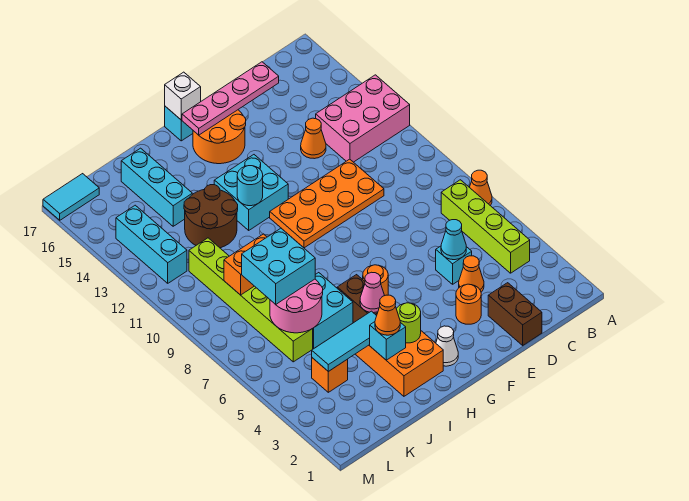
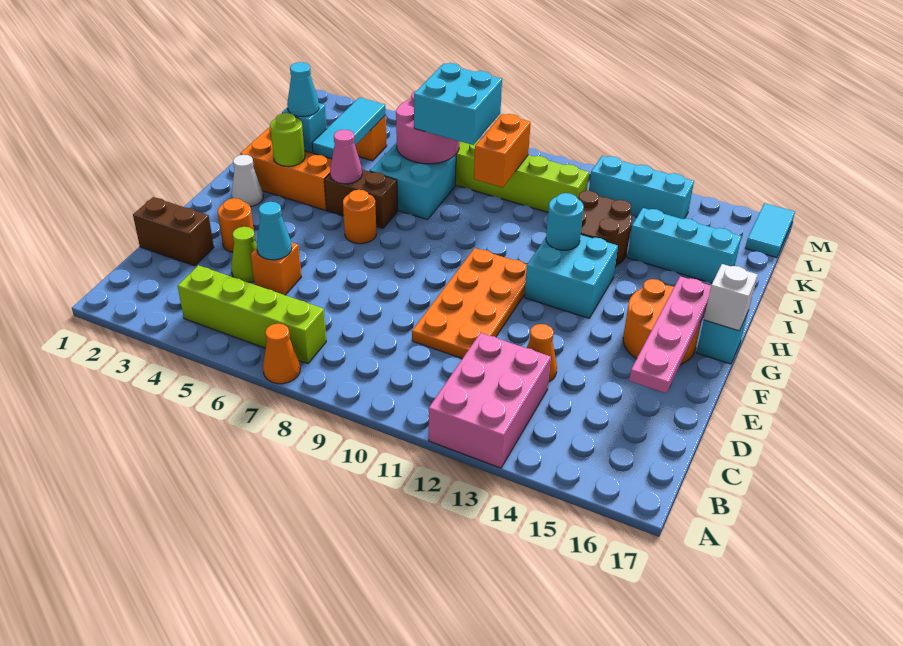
orange cone D4 level 1 -> lime cone D4 level 1
cyan brick D5 level 1 -> orange brick D5 level 1
orange cone I3 level 3 -> cyan cone I3 level 3

